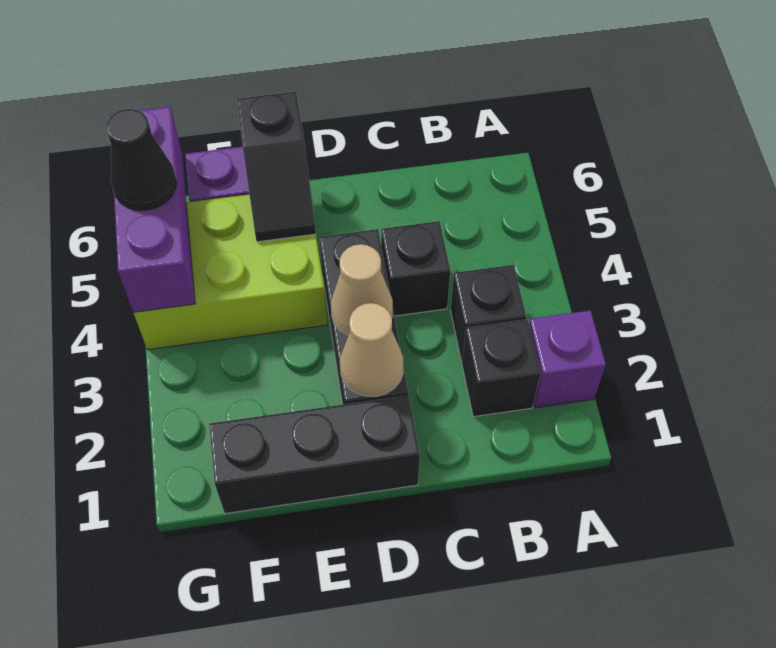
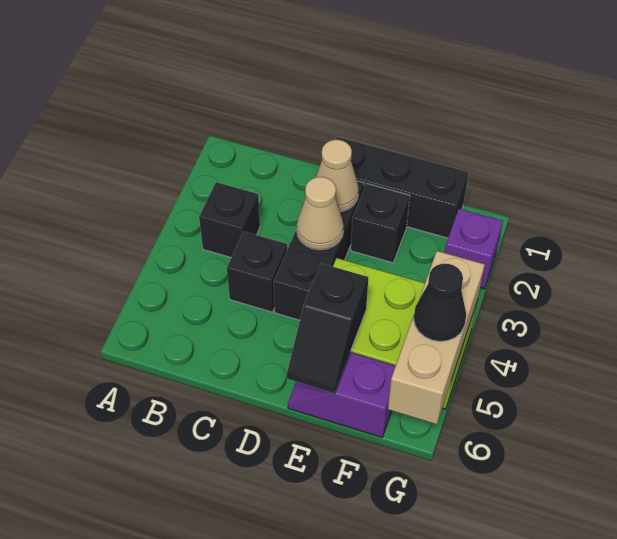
purple brick A2 level 1 -> purple brick G2 level 1
black brick B2 level 1 -> black brick E2 level 1
black slope E5:E6 level 2 top 6 -> black slope E5:E6 level 2 top 5
purple brick G4:G6 level 2 -> tan brick G4:G6 level 2

